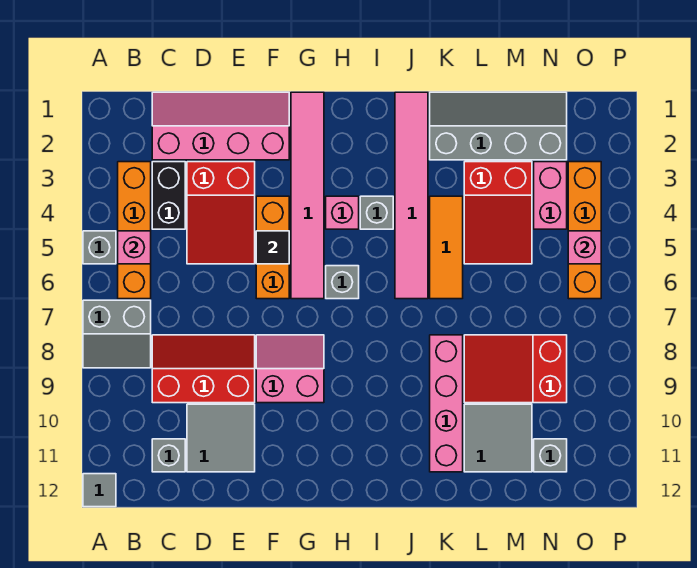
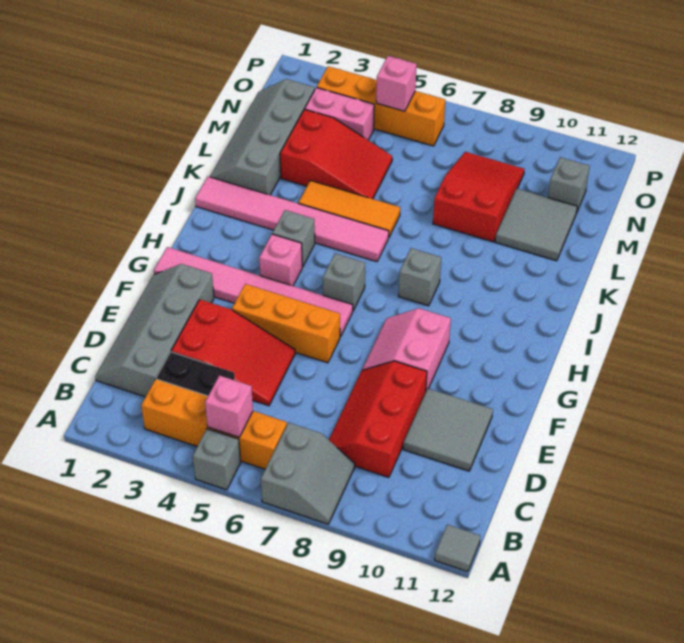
pink slope C1:F2 level 1 top 2 -> grey slope C1:F2 level 1 top 2
grey brick C11 level 1 -> grey brick I8 level 1
black tile F5 level 2 -> none
pink brick K8:K11 level 1 -> none
red slope L8:N9 level 1 top N -> red slope L8:N9 level 1 top L

